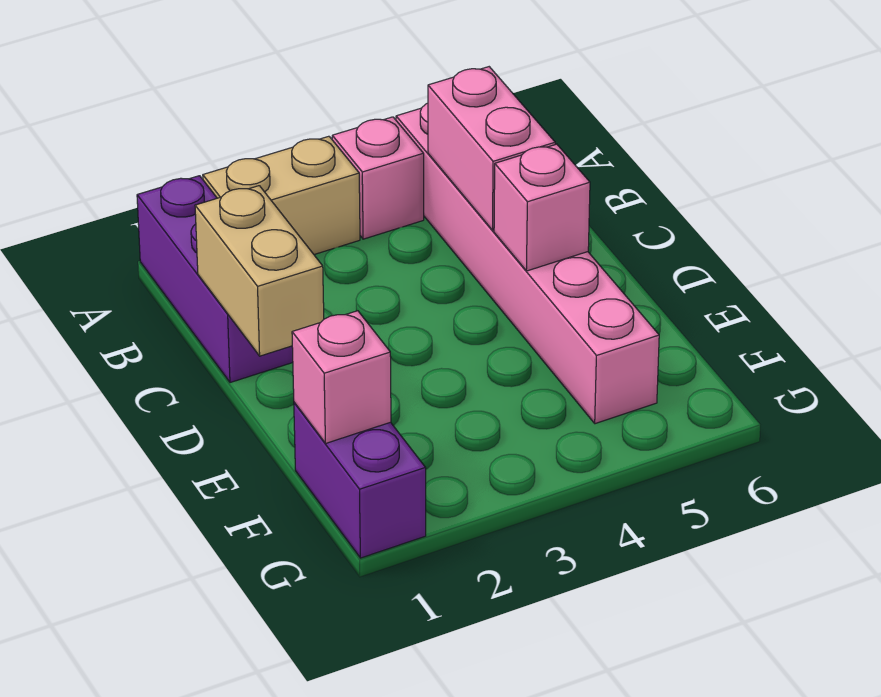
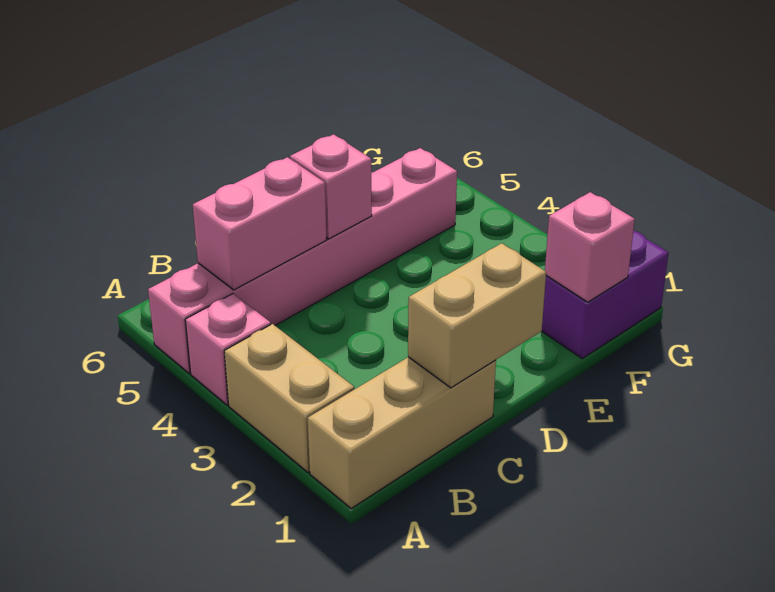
purple brick A1:C1 level 1 -> tan brick A1:C1 level 1

